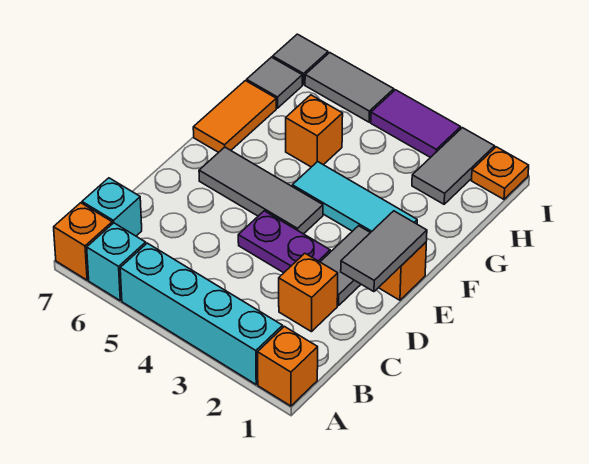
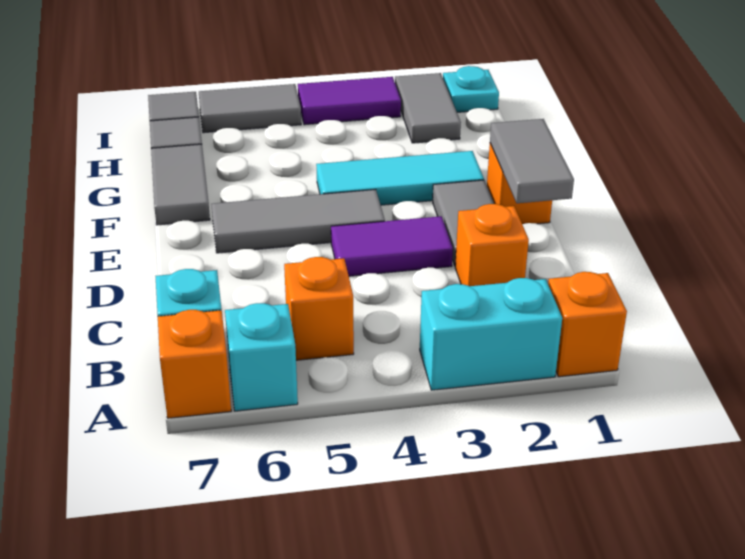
cyan brick A2:A5 level 1 -> cyan brick A2:A3 level 1
purple plate D3:D4 level 1 -> purple tile D3:D4 level 1
orange tile F7:G7 level 1 -> grey tile F7:G7 level 1
orange brick G5 level 1 -> orange brick B5 level 1
orange plate I1 level 1 -> cyan plate I1 level 1

